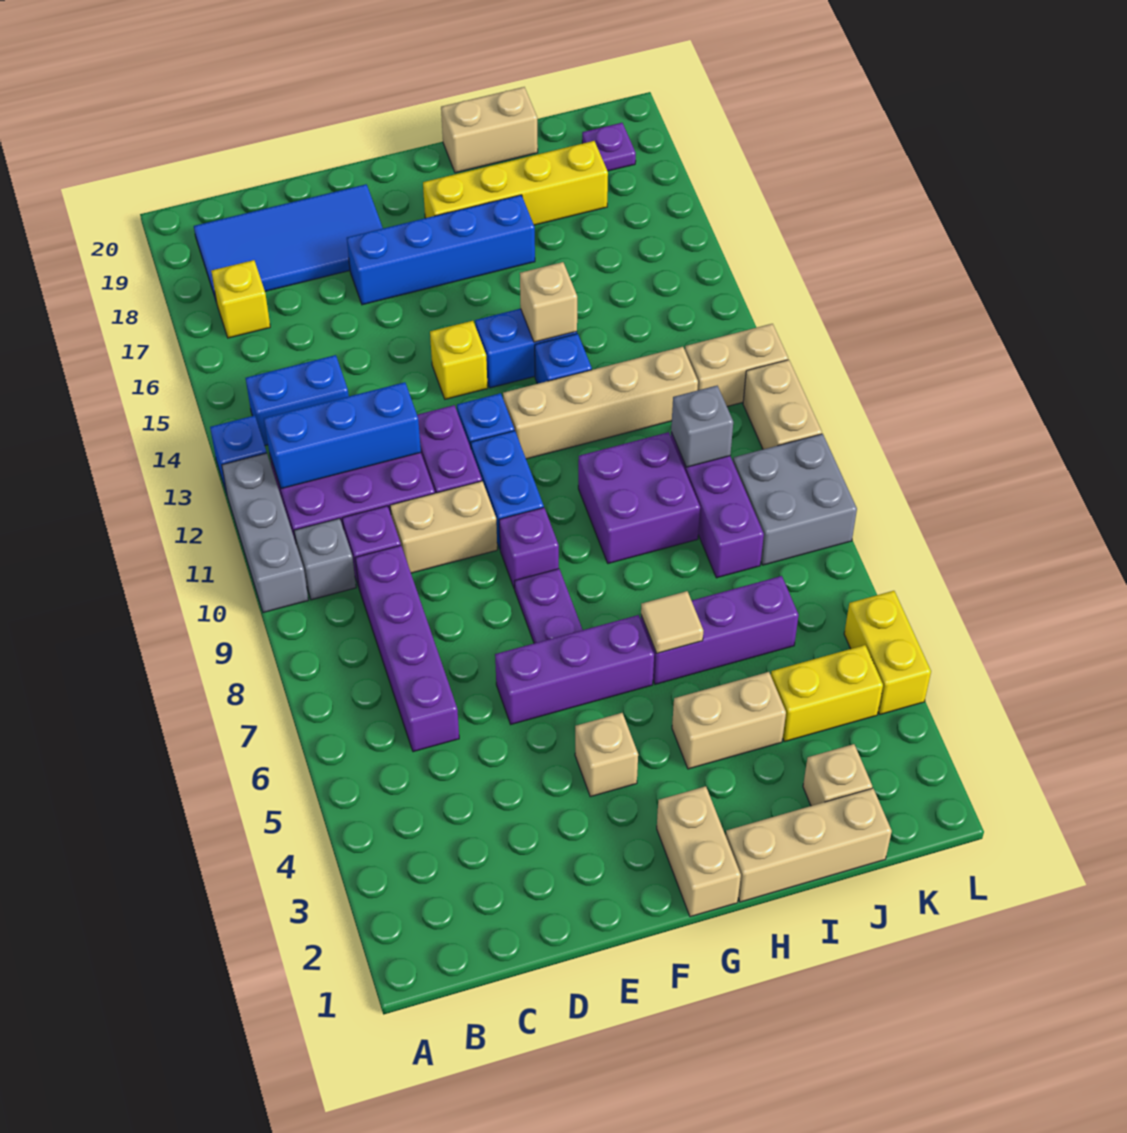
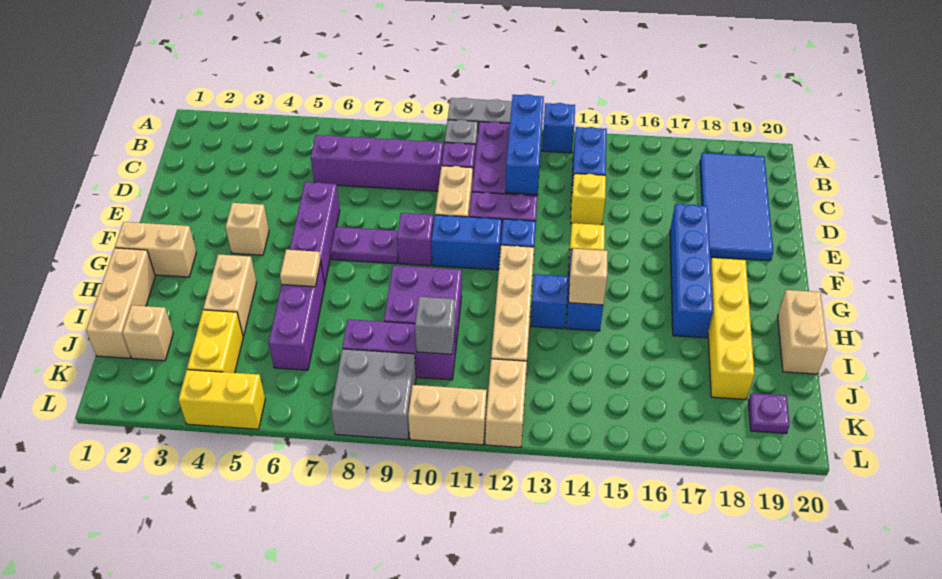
yellow brick B17 level 1 -> yellow brick D14 level 1

